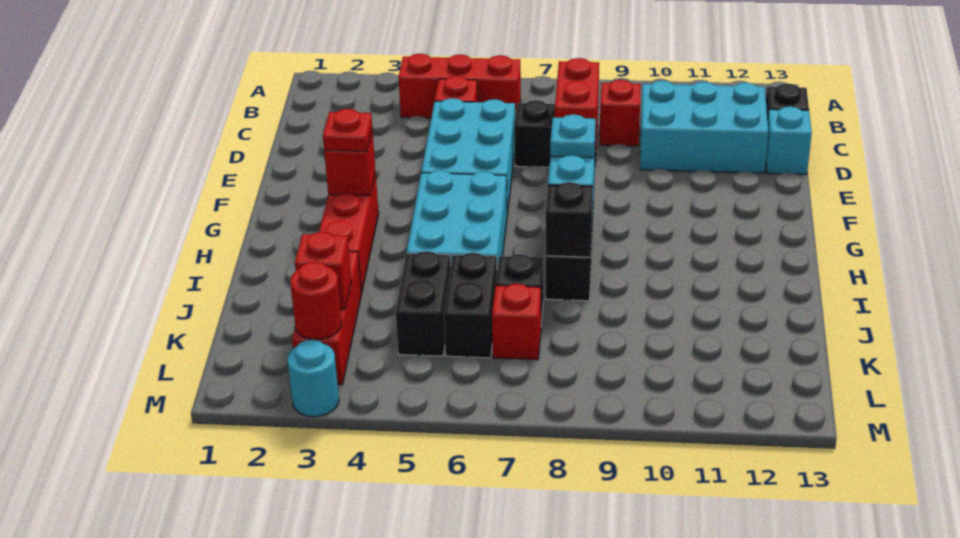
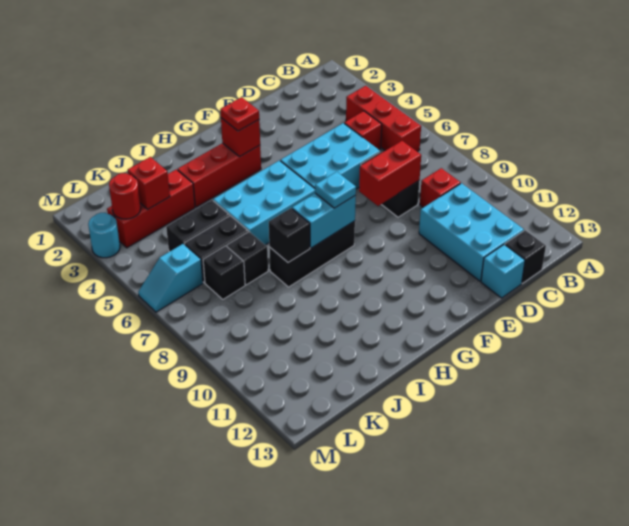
red brick K7 level 1 -> black brick K7 level 1
none -> cyan slope L6:M6 level 1 top L

